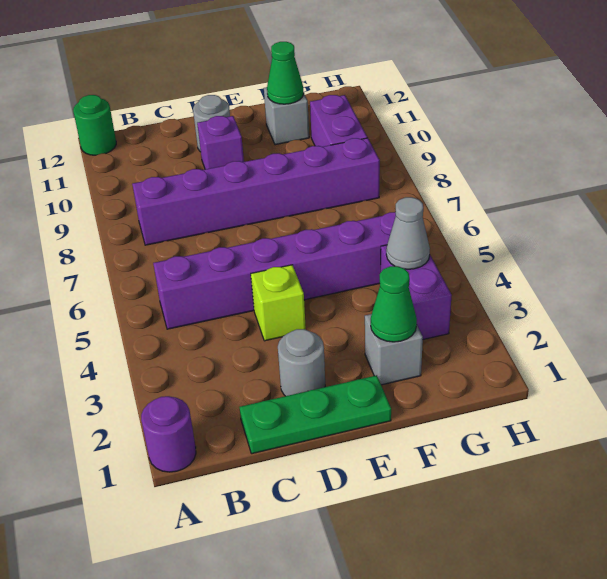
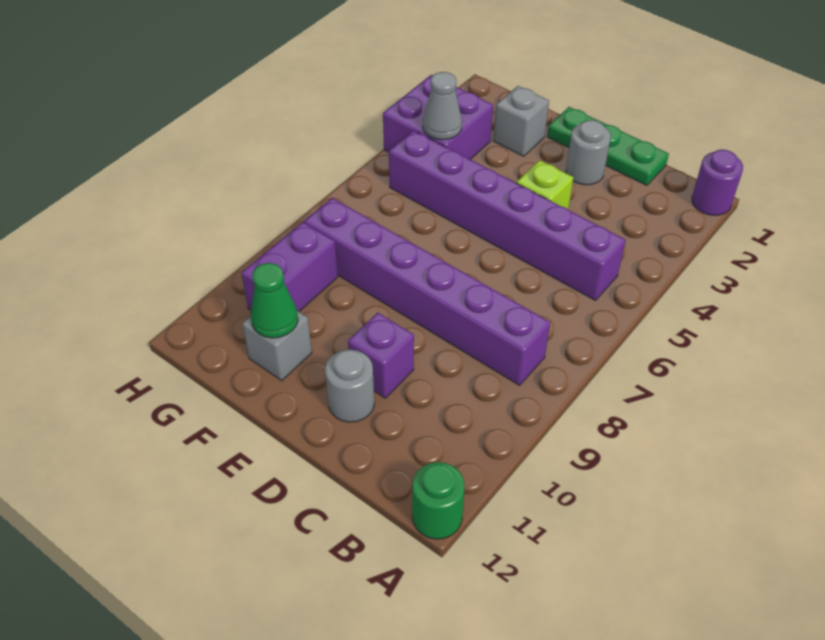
green cone F2 level 2 -> none
purple brick G3:G4 level 1 -> purple brick G3:H4 level 1

